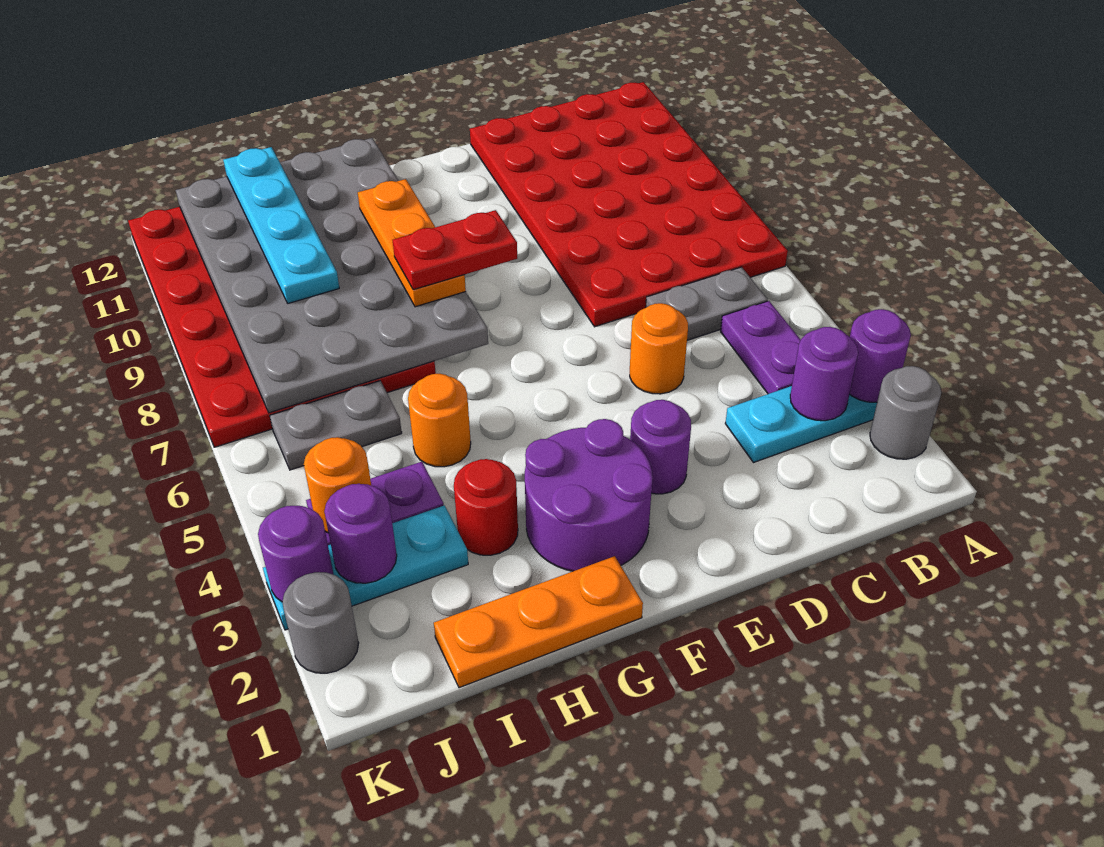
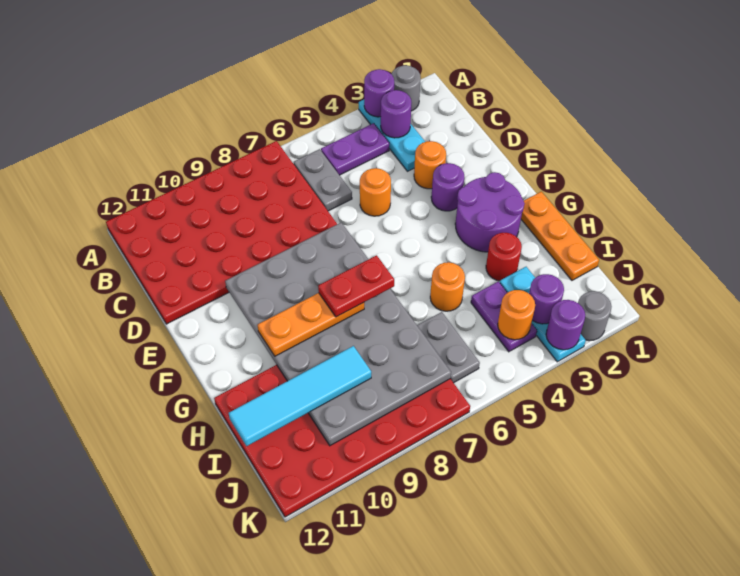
none -> orange round brick D3 level 1
red plate F8:G8 level 4 -> red plate G7:G8 level 4
grey plate G7:J12 level 2 -> grey plate E7:J10 level 2
cyan plate I9:I12 level 3 -> cyan tile I9:I12 level 3

